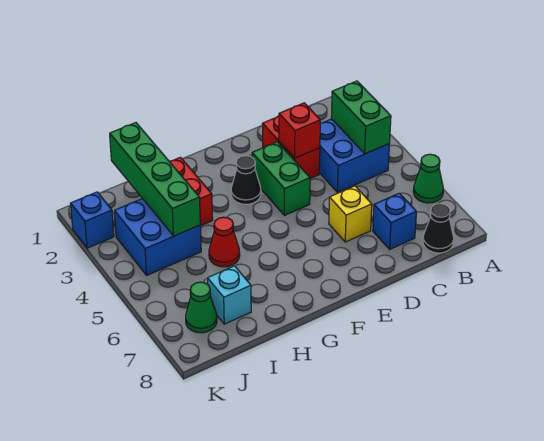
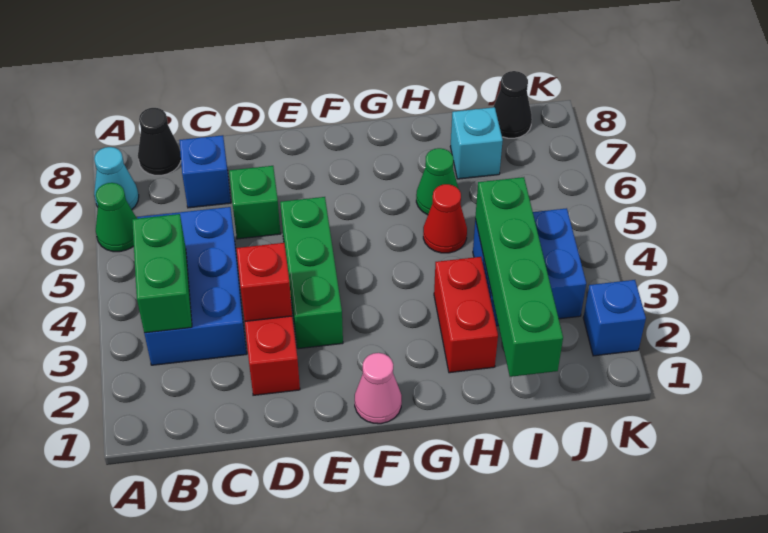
none -> cyan cone A7 level 1
blue brick B3:C4 level 1 -> blue brick B3:C5 level 1
yellow brick D6 level 1 -> green brick D6 level 1
green brick E3:E4 level 1 -> green brick E3:E5 level 1
none -> pink cone F1 level 1
black cone F3 level 1 -> black cone J8 level 1
green cone J7 level 1 -> green cone H6 level 1

